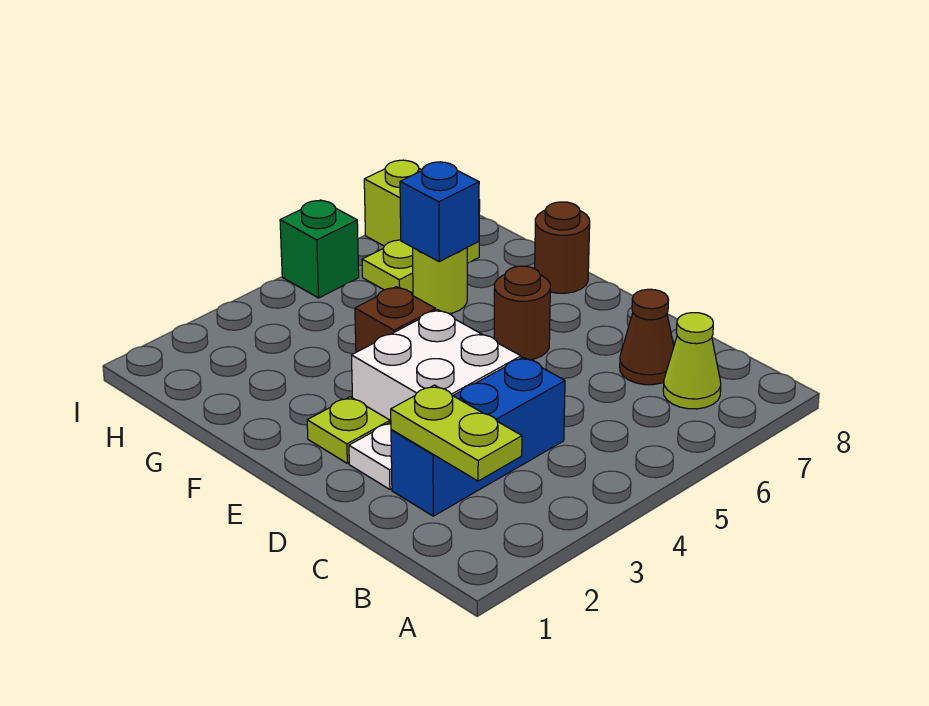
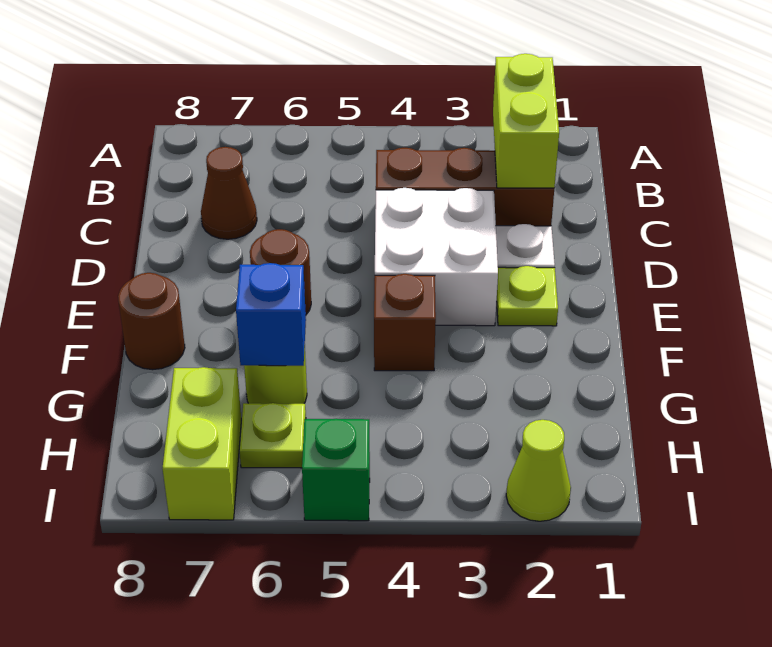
lime plate B2:C2 level 2 -> lime brick B2:C2 level 2
lime cone B7 level 1 -> lime cone I2 level 1
blue brick C2:C4 level 1 -> brown brick C2:C4 level 1

